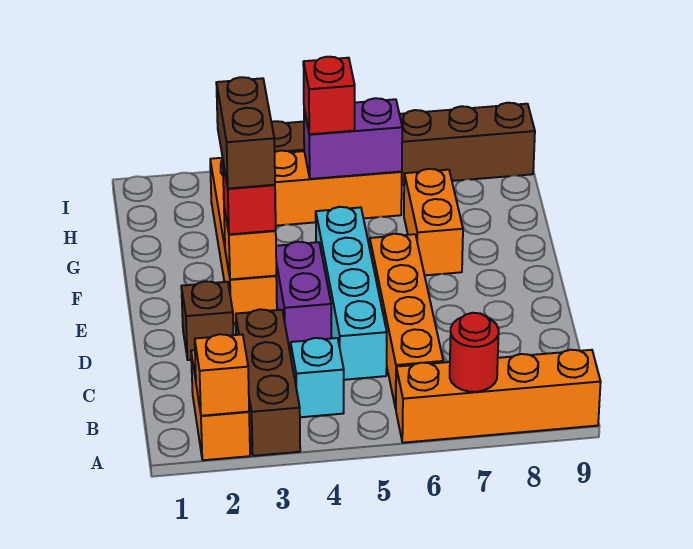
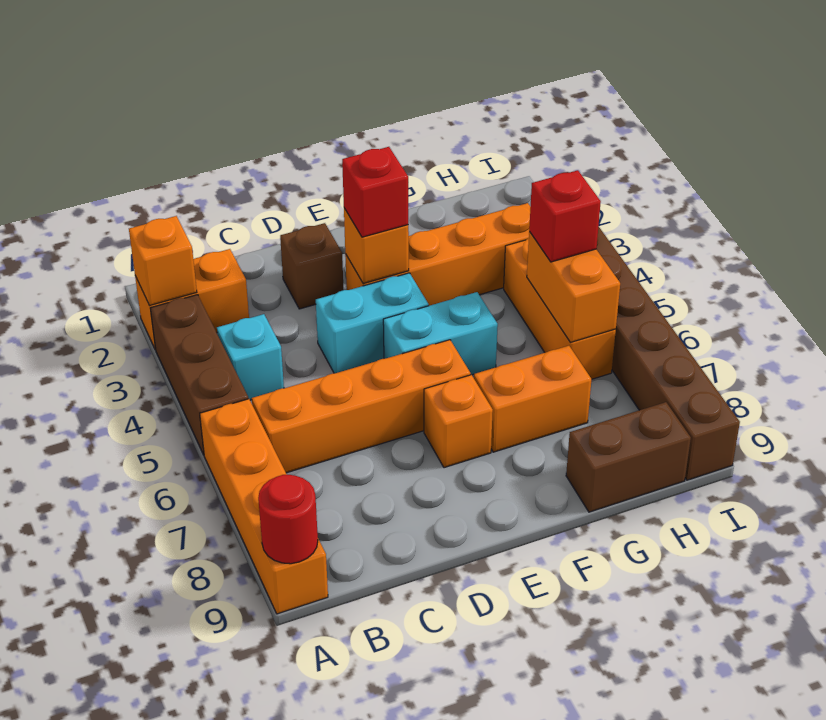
brown brick A3:C3 level 1 -> brown brick A3:A5 level 1
red round brick A7 level 2 -> red round brick A9 level 2
cyan brick C5:F5 level 1 -> cyan brick E5:F5 level 1
purple brick D4:E4 level 1 -> cyan brick D4:E4 level 1
brown brick E3:F3 level 4 -> brown brick G9:H9 level 1
none -> orange brick E7 level 1
purple brick H5:H6 level 2 -> orange brick H5:H6 level 2

